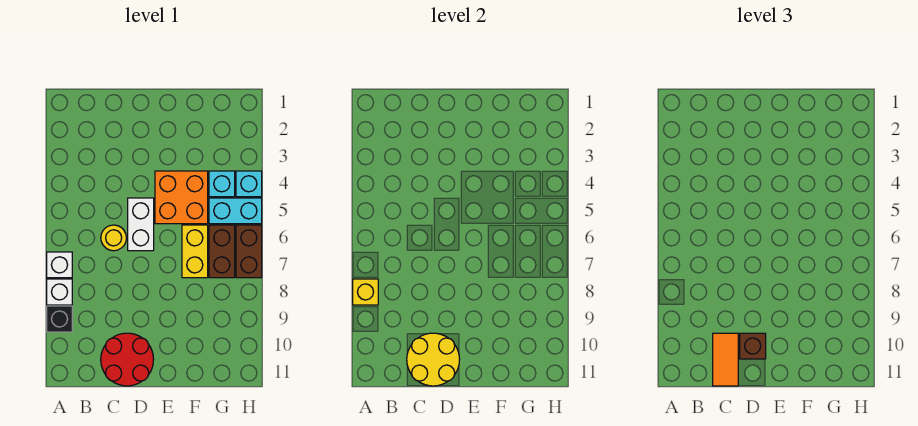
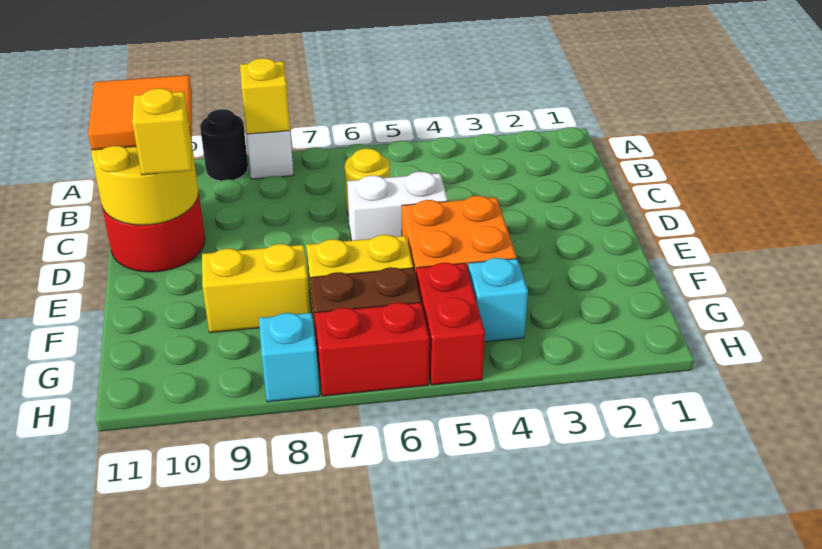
white brick A7 level 1 -> none
black brick A9 level 1 -> black round brick A9 level 1
orange tile C10:C11 level 3 -> orange tile B10:C11 level 3
brown brick D10 level 3 -> yellow brick D10 level 3
none -> yellow brick F8:F9 level 1
cyan brick G5:H5 level 1 -> red brick G5:H5 level 1
cyan brick H4 level 1 -> cyan brick H8 level 1
brown brick H6:H7 level 1 -> red brick H6:H7 level 1

